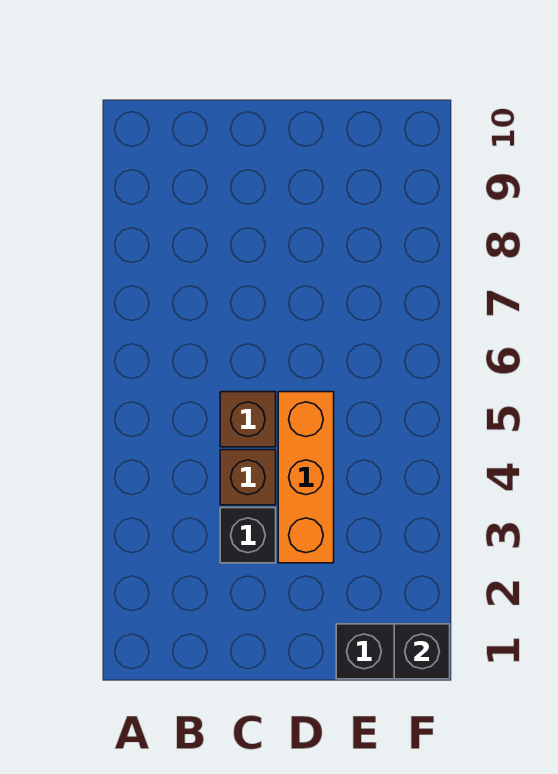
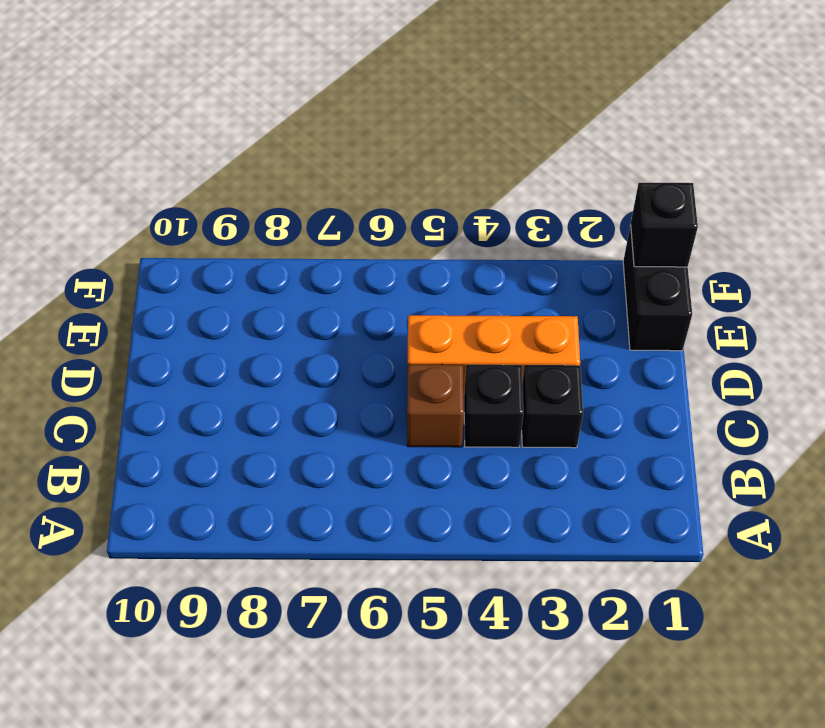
brown brick C4 level 1 -> black brick C4 level 1

